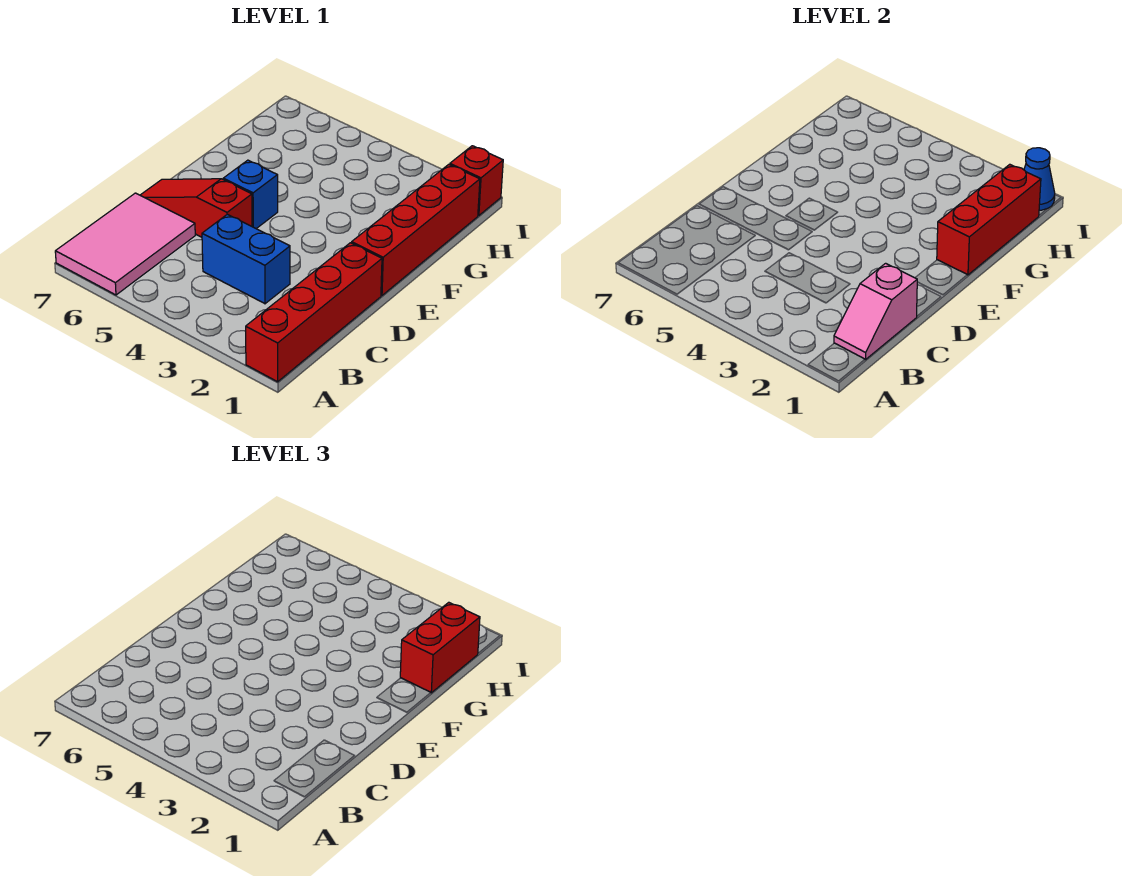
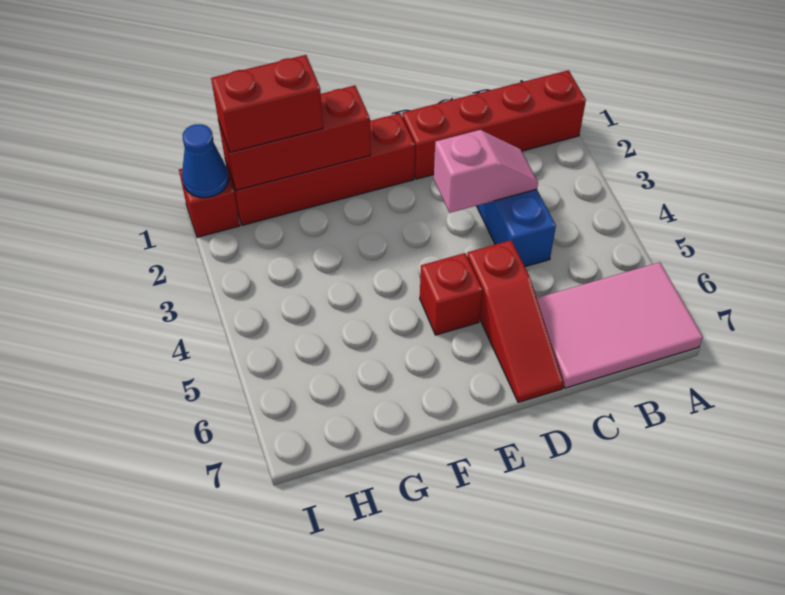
pink slope B1:C1 level 2 top C -> pink slope C3:D3 level 2 top D
blue brick E5 level 1 -> red brick E5 level 1

